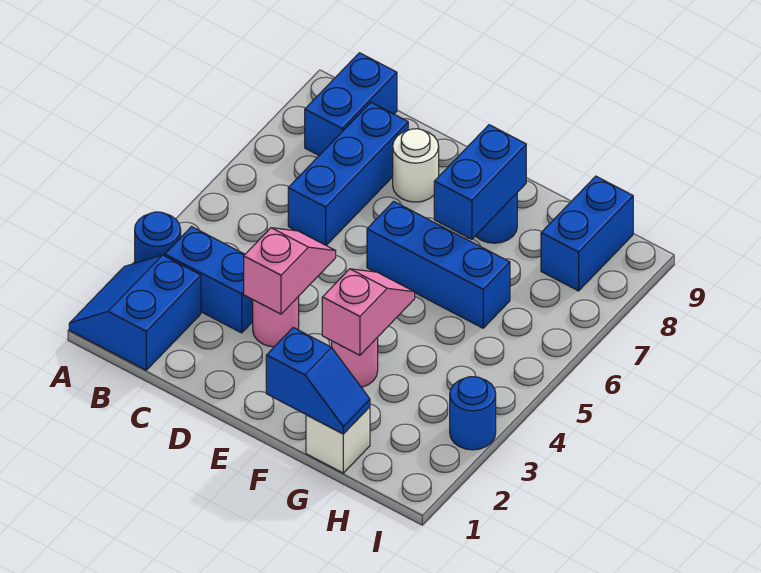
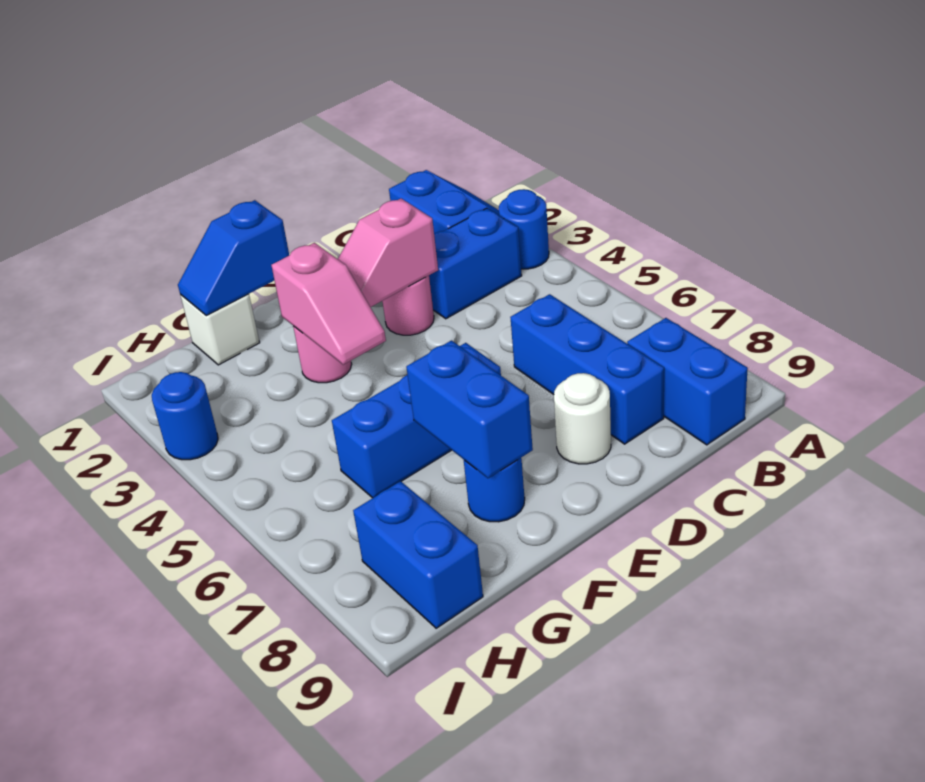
pink slope D3:D4 level 2 top 3 -> pink slope D3:E3 level 2 top D

